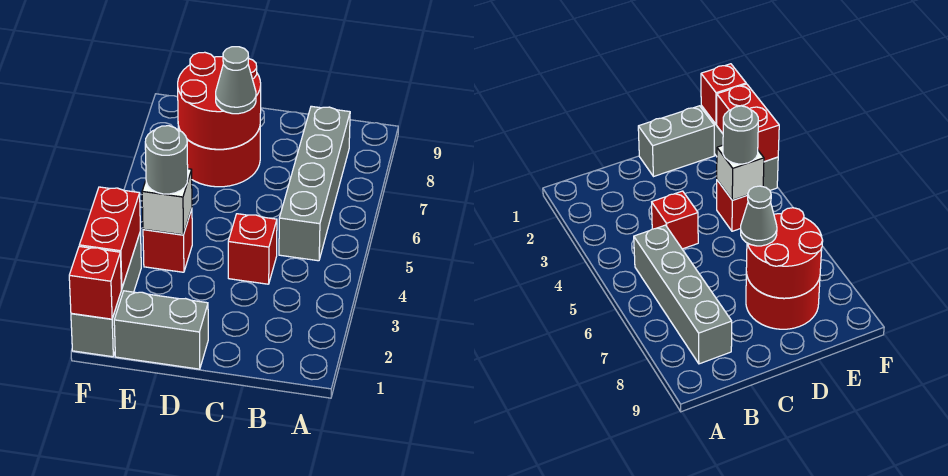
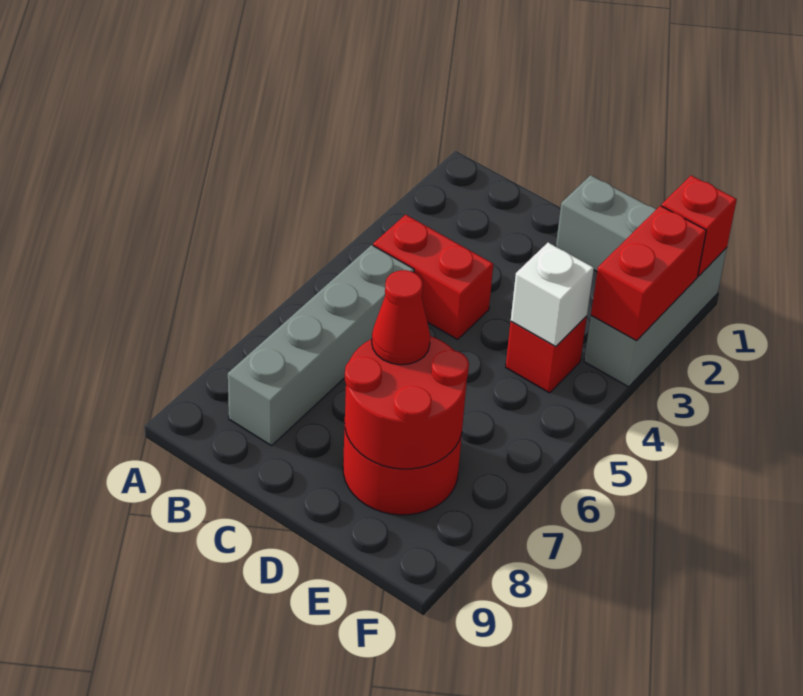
red brick C4 level 1 -> red brick B4:C4 level 1
grey cone D7 level 3 -> red cone D7 level 3
grey round brick E4 level 3 -> none

